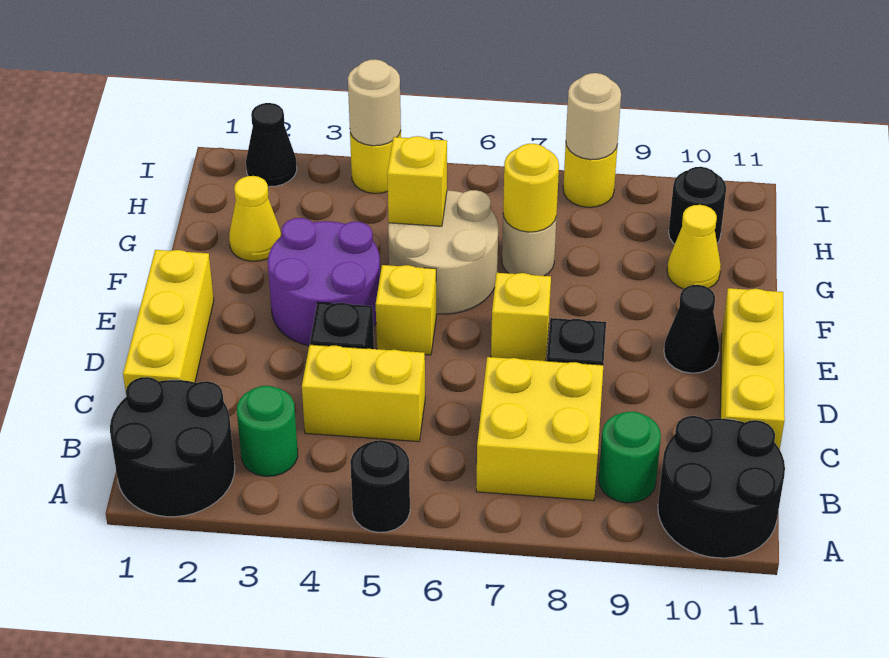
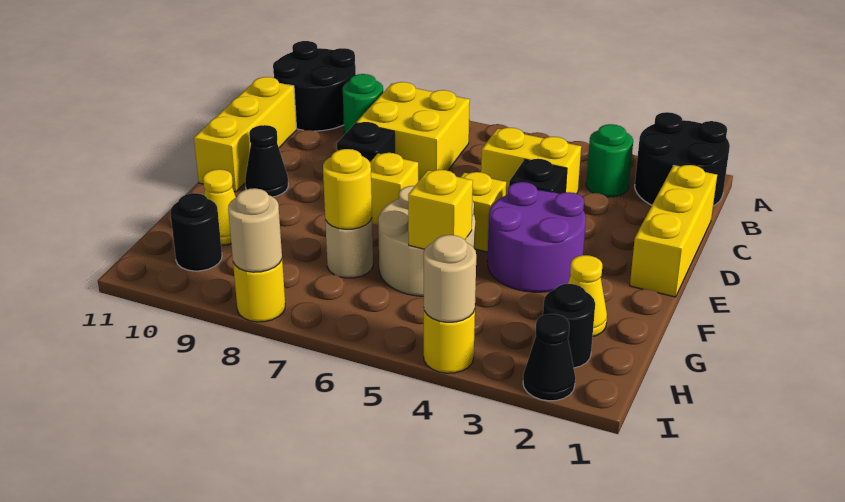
black round brick A5 level 1 -> black round brick H2 level 1

